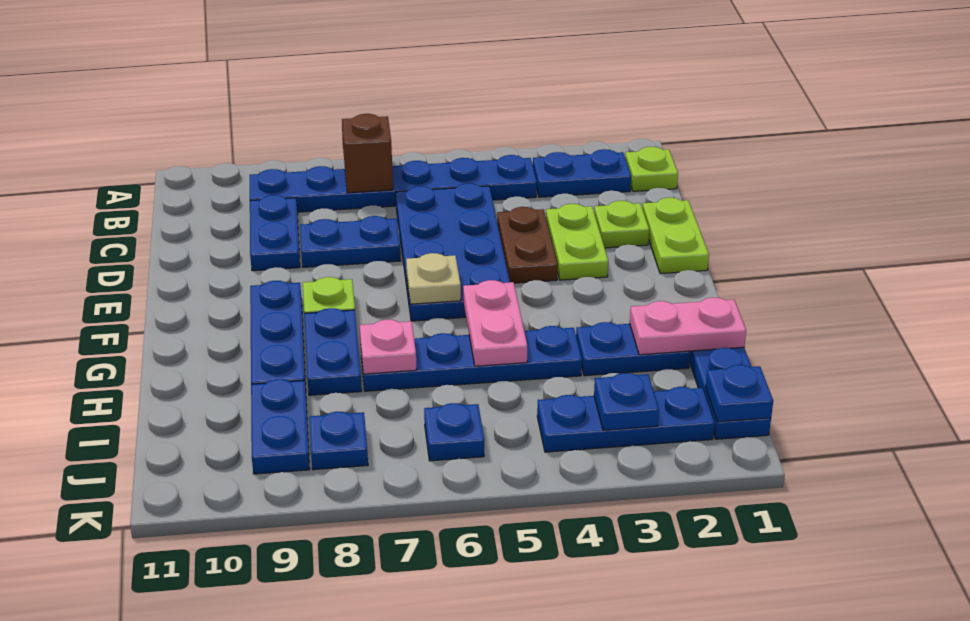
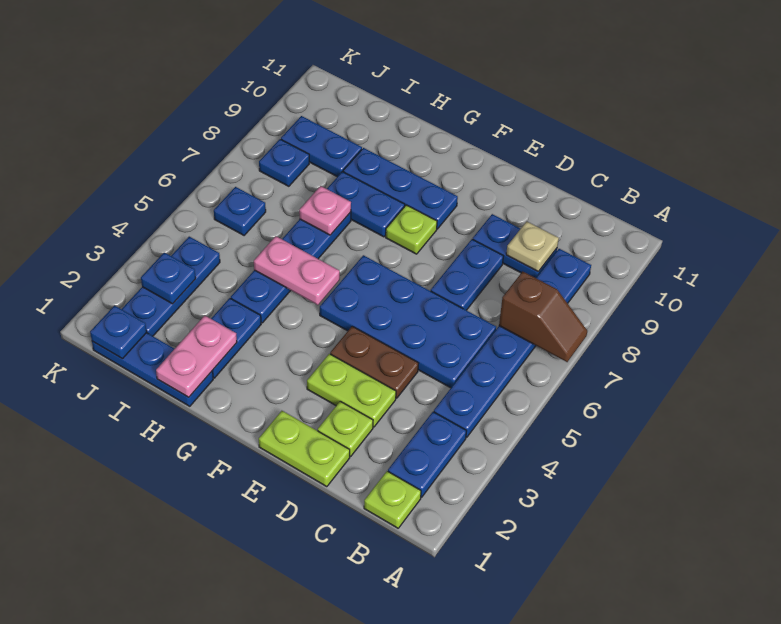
tan plate F6 level 2 -> tan plate C9 level 2

